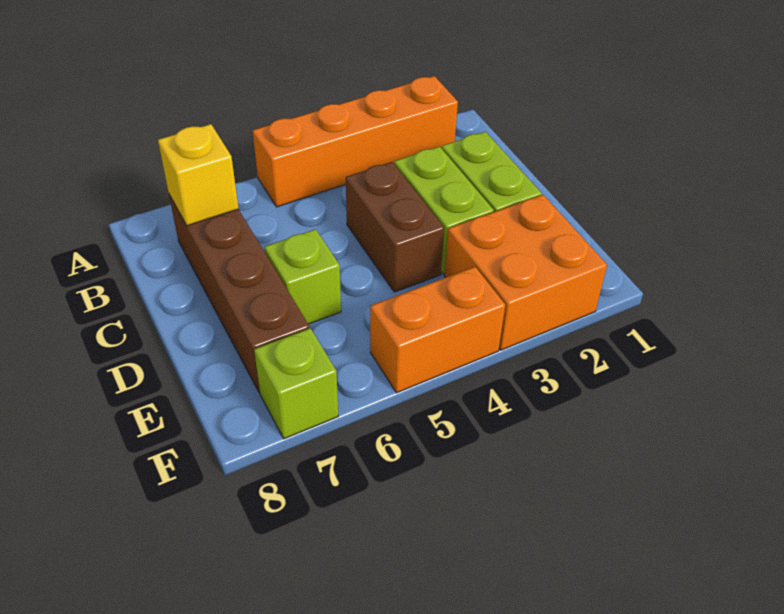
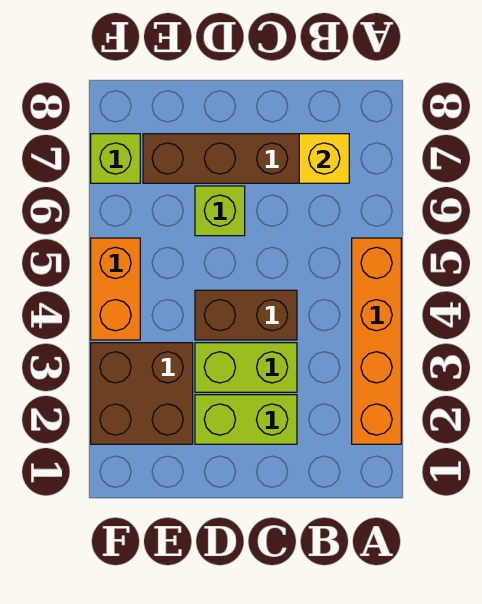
orange brick E2:F3 level 1 -> brown brick E2:F3 level 1

